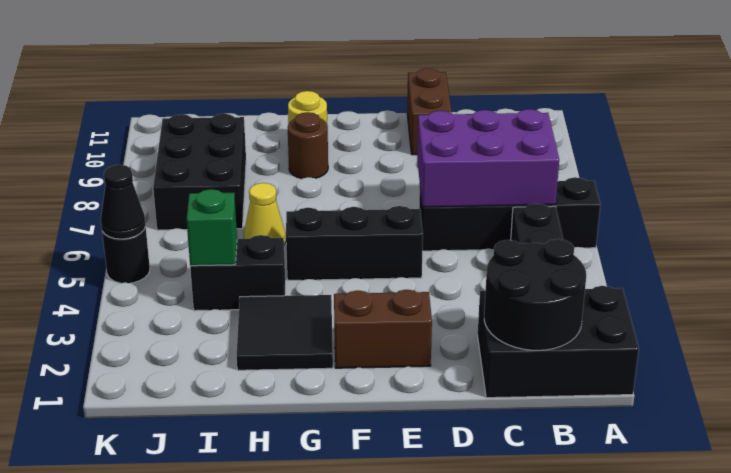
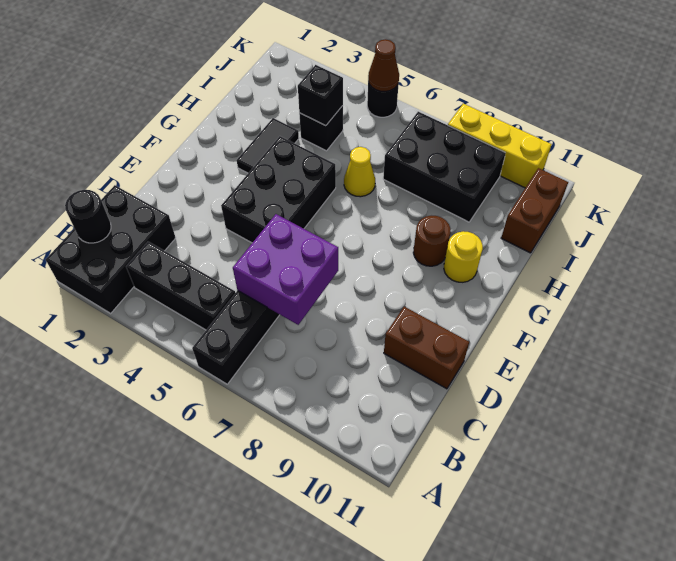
black round brick B1:C2 level 2 -> black round brick B1 level 2
purple brick B6:D7 level 2 -> purple brick C6:D7 level 2
brown brick E2:F2 level 1 -> brown brick I11:J11 level 1
black brick E5:G5 level 1 -> black brick E4:G5 level 1
black tile G2:H3 level 1 -> black tile G3:H3 level 1
black brick H4:I4 level 1 -> black brick I4 level 1
green brick I4 level 2 -> black brick I4 level 2
black cone K5 level 2 -> brown cone K5 level 2
none -> yellow brick K8:K10 level 1

